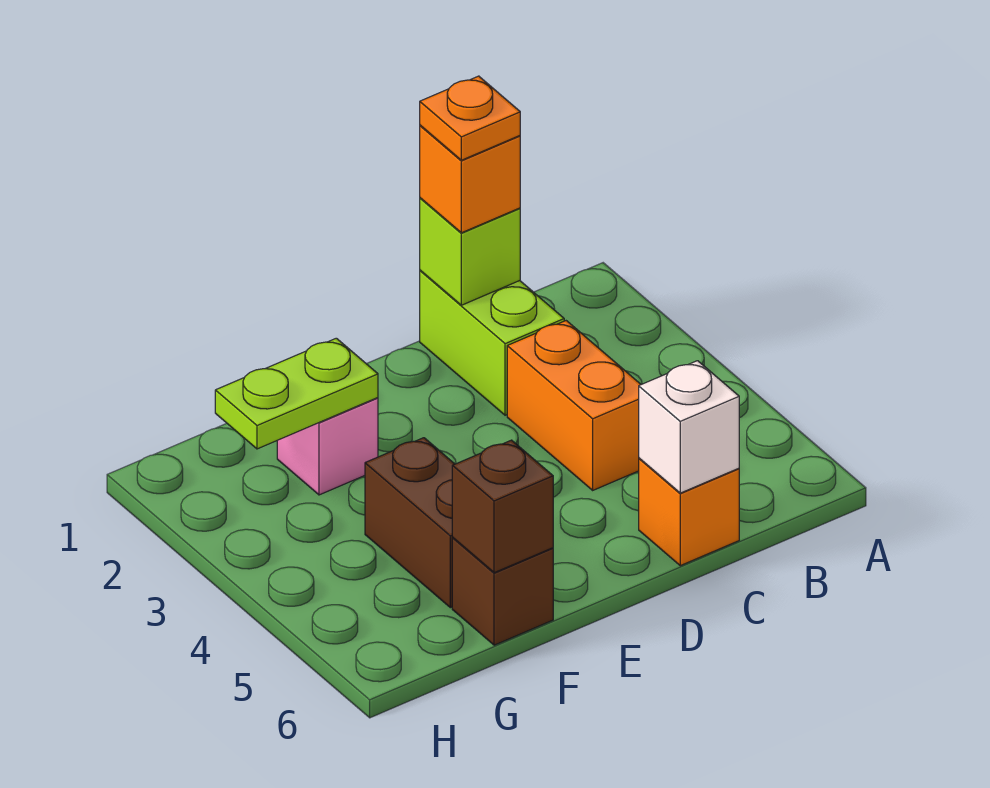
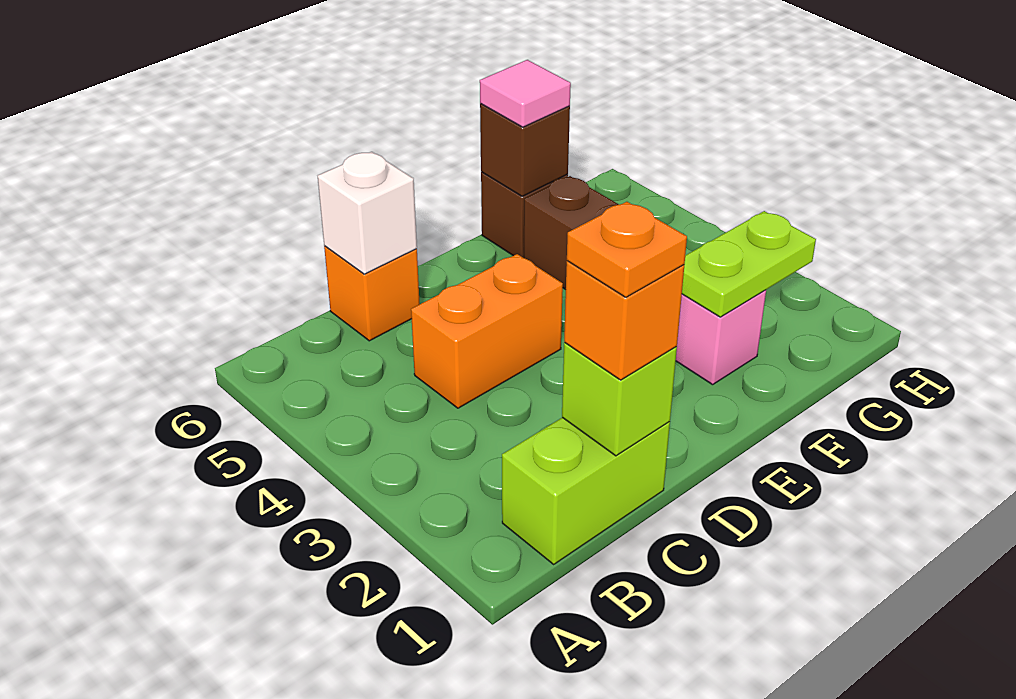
lime brick C1:C2 level 1 -> lime brick B1:C1 level 1
orange brick C3:C4 level 1 -> orange brick C4:D4 level 1
none -> pink tile F6 level 3

